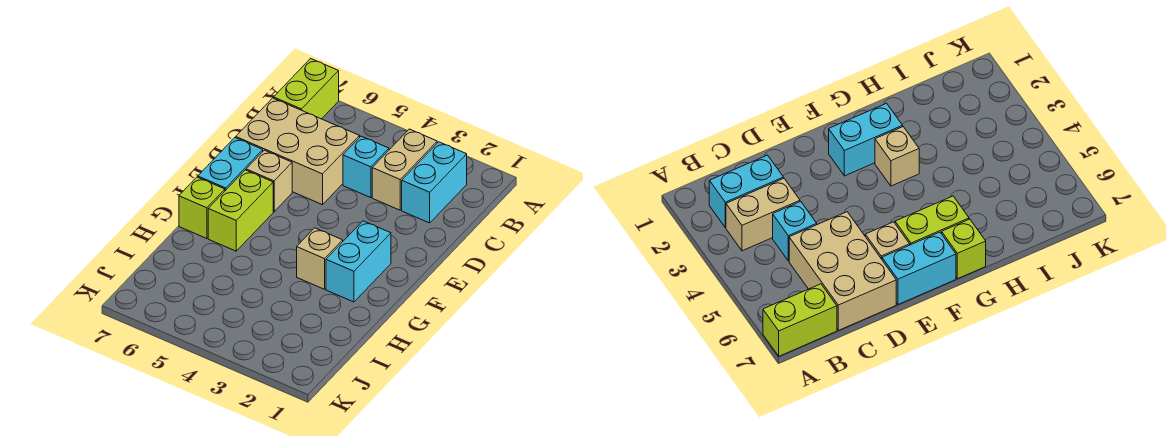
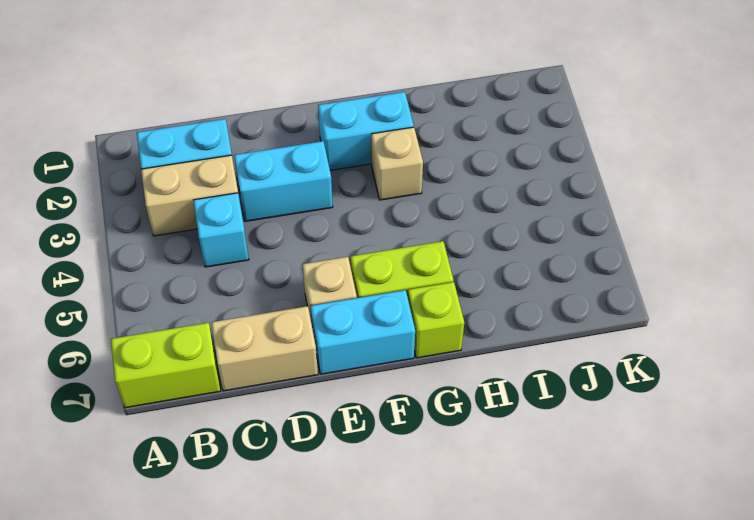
tan brick C5:D7 level 1 -> tan brick C7:D7 level 1
none -> cyan brick D3:E3 level 1

